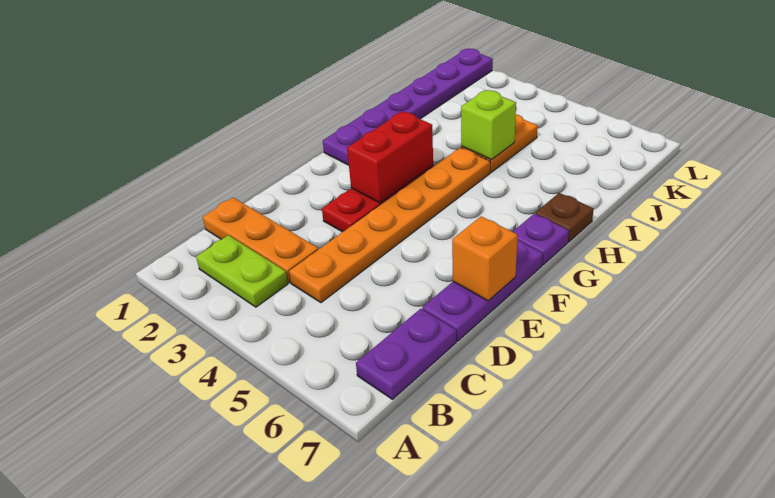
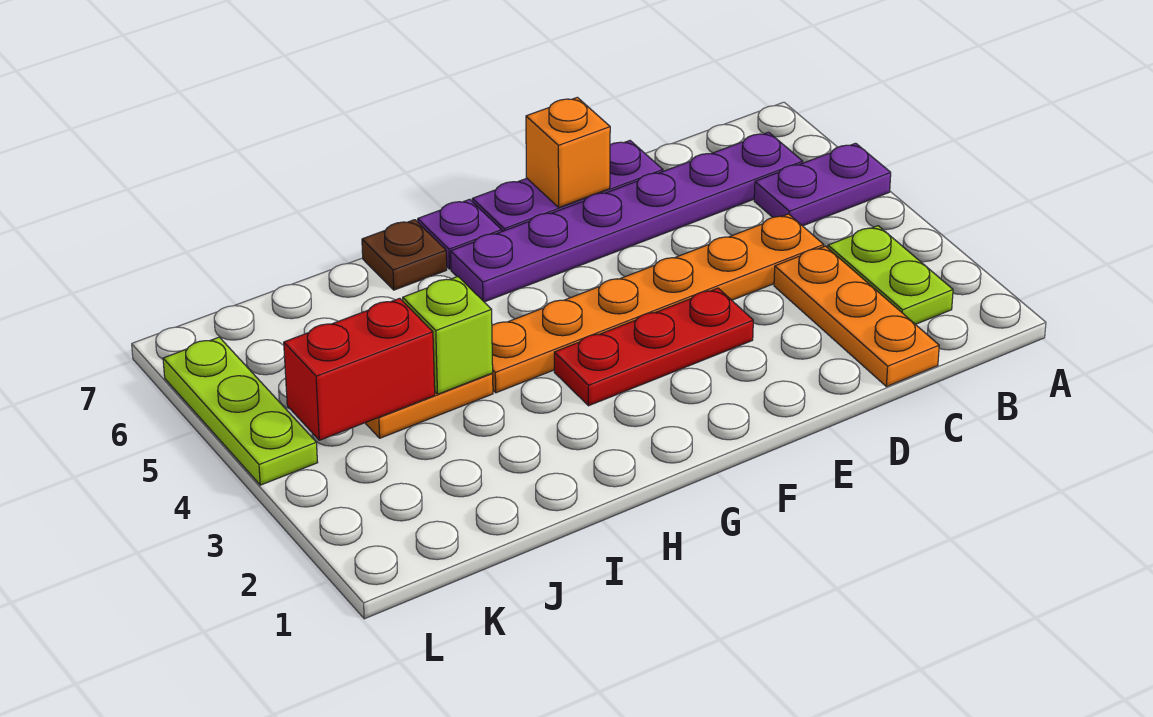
purple plate B7:C7 level 1 -> purple plate A5:B5 level 1
red brick F3:G3 level 2 -> red brick J4:K4 level 2
purple plate G1:L1 level 1 -> purple plate B6:G6 level 1
none -> lime plate L4:L6 level 1

